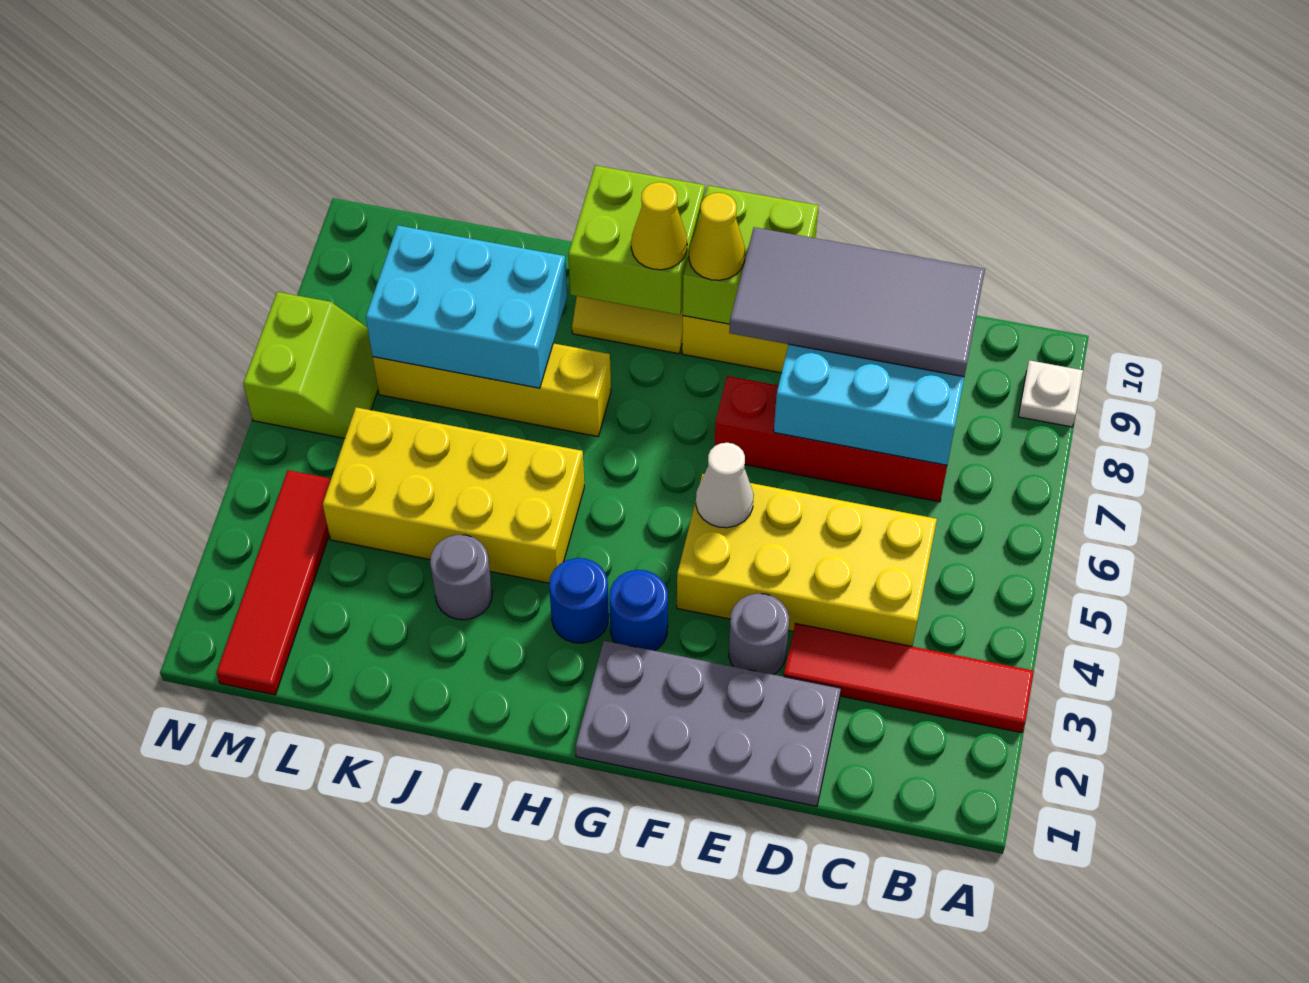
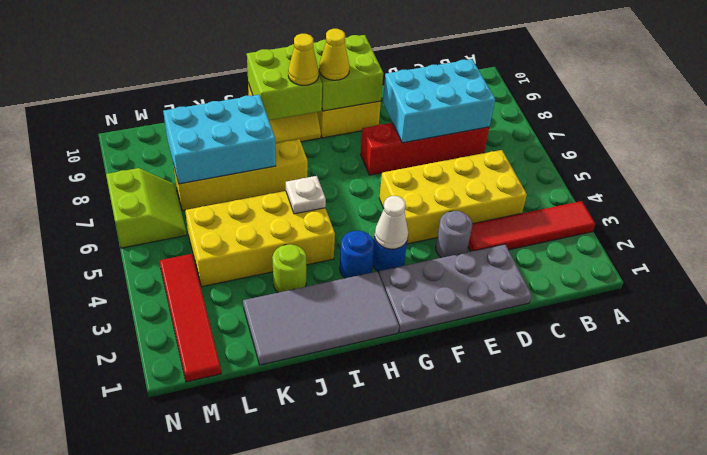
white plate A9 level 1 -> white plate I5 level 2
grey tile C8:F9 level 3 -> grey tile H1:K2 level 1
white cone F5 level 2 -> white cone G3 level 2
grey round brick J3 level 1 -> lime round brick J3 level 1

